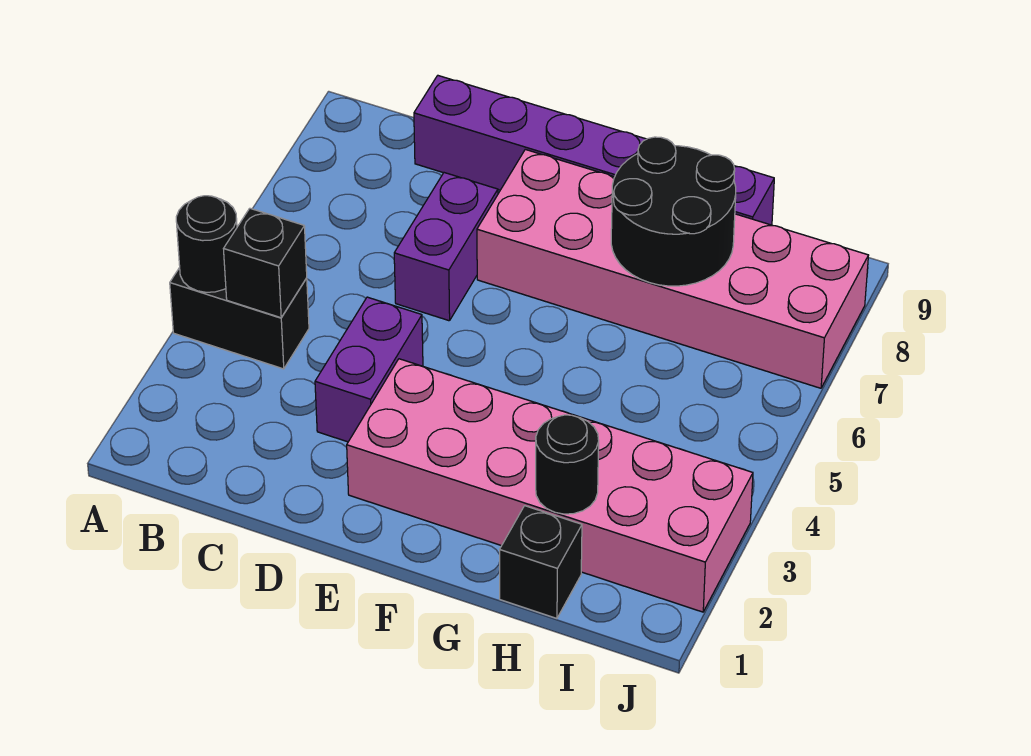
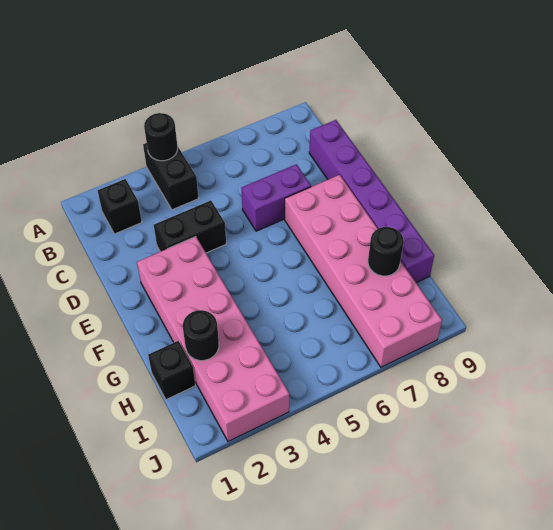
black brick B4 level 2 -> black brick B2 level 1
purple brick D3:D4 level 1 -> black brick D3:D4 level 1
black round brick G7:H8 level 2 -> black round brick H8 level 2

